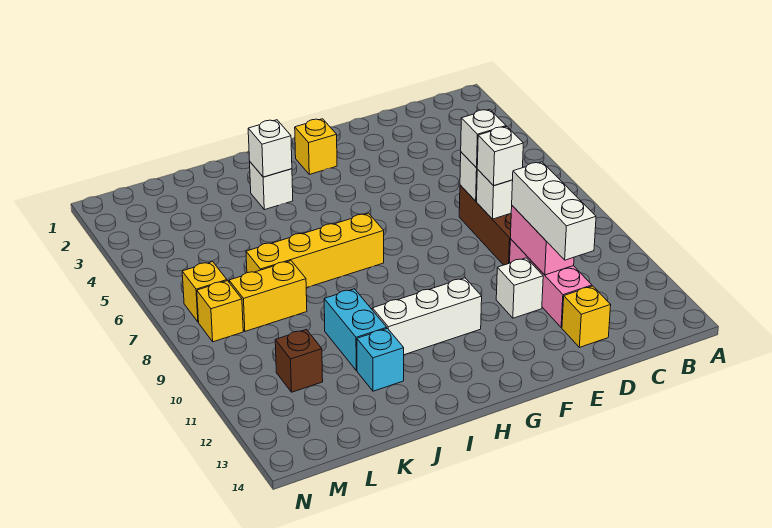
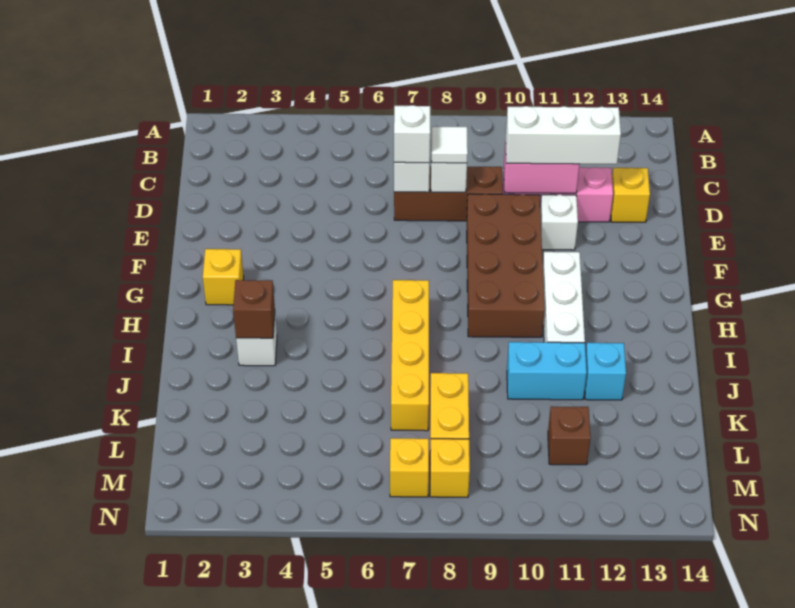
white brick D8 level 3 -> white tile D8 level 3
none -> brown brick E9:H10 level 1
white brick I3 level 2 -> brown brick I3 level 2

